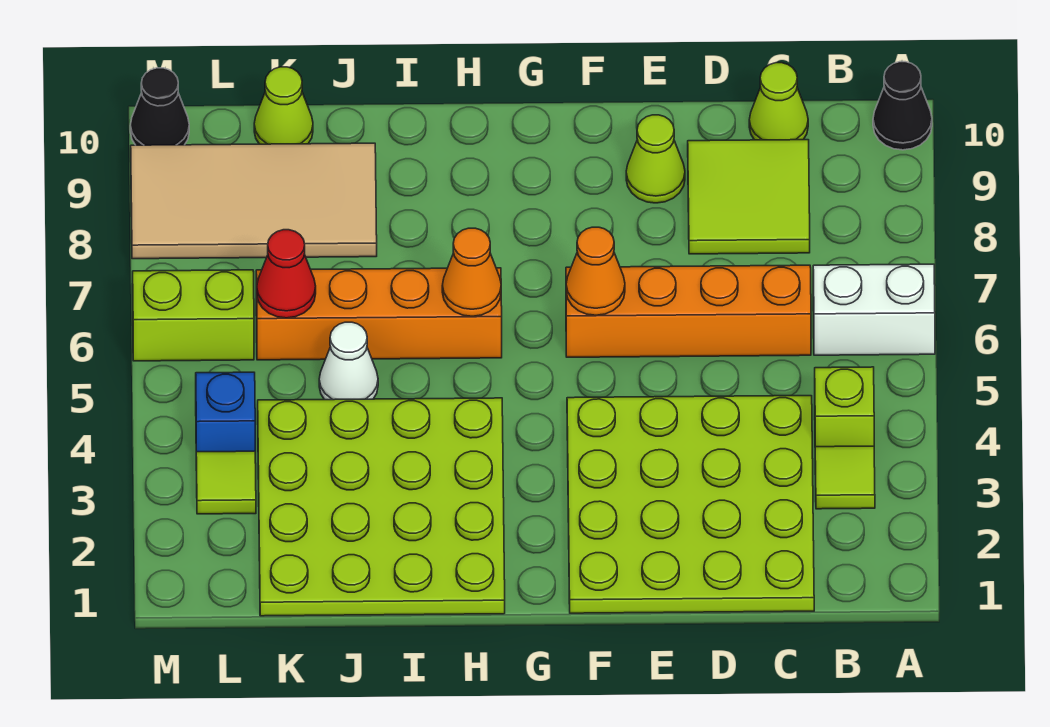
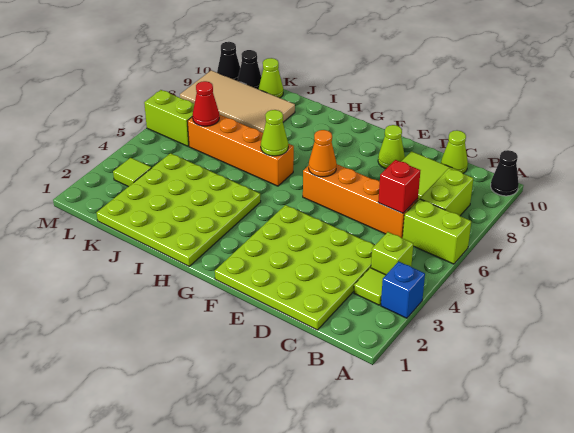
white brick A6:B6 level 1 -> lime brick A6:B6 level 1
none -> lime brick B7:B8 level 1
none -> red brick C6 level 2
orange cone H6 level 2 -> lime cone H6 level 2
white cone J5 level 1 -> none
blue brick L4 level 1 -> blue brick A3 level 1
none -> black cone L10 level 1

